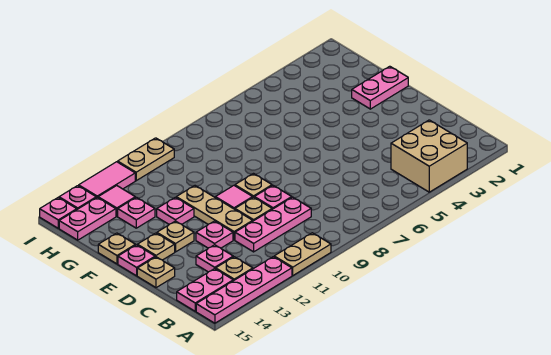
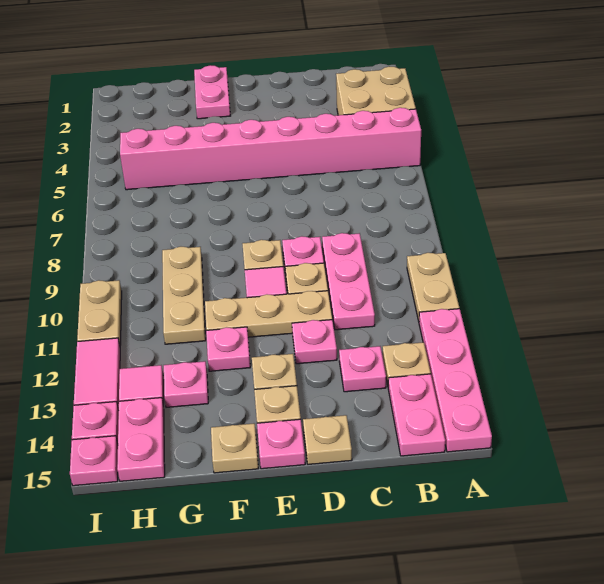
none -> pink brick A5:H5 level 1
none -> tan plate G9:G11 level 1

